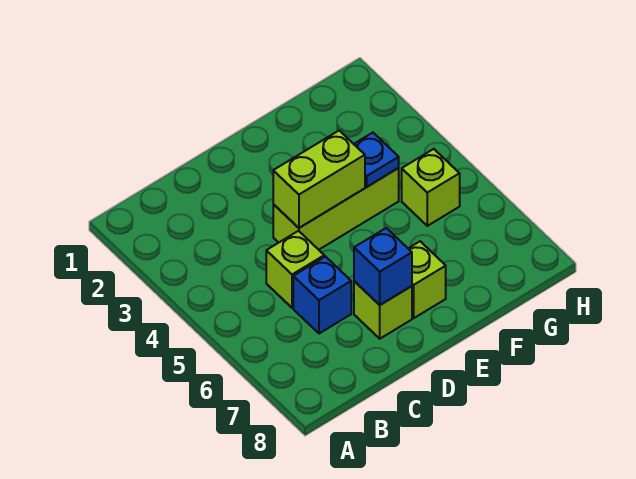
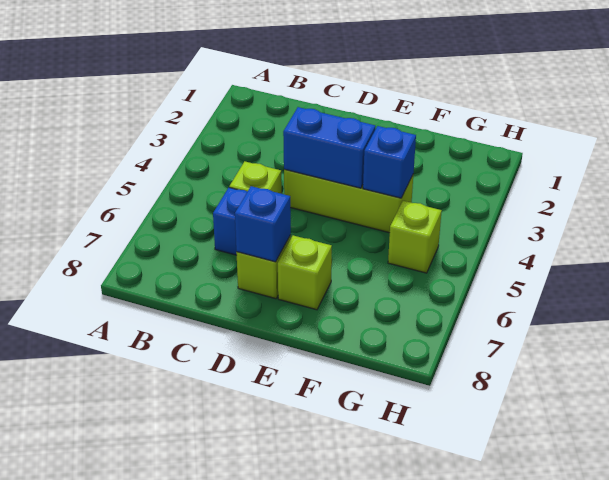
lime brick D4:E4 level 2 -> blue brick D4:E4 level 2
blue plate F4 level 2 -> blue brick F4 level 2

